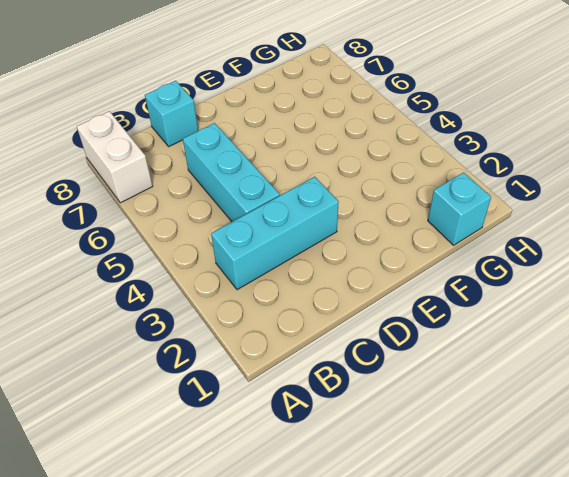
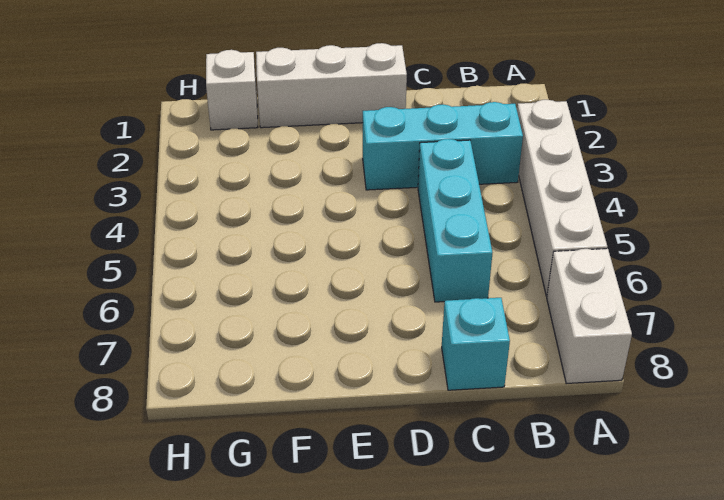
none -> white brick A3:A6 level 1
none -> white brick D1:F1 level 1
cyan brick G1 level 1 -> white brick G1 level 1

